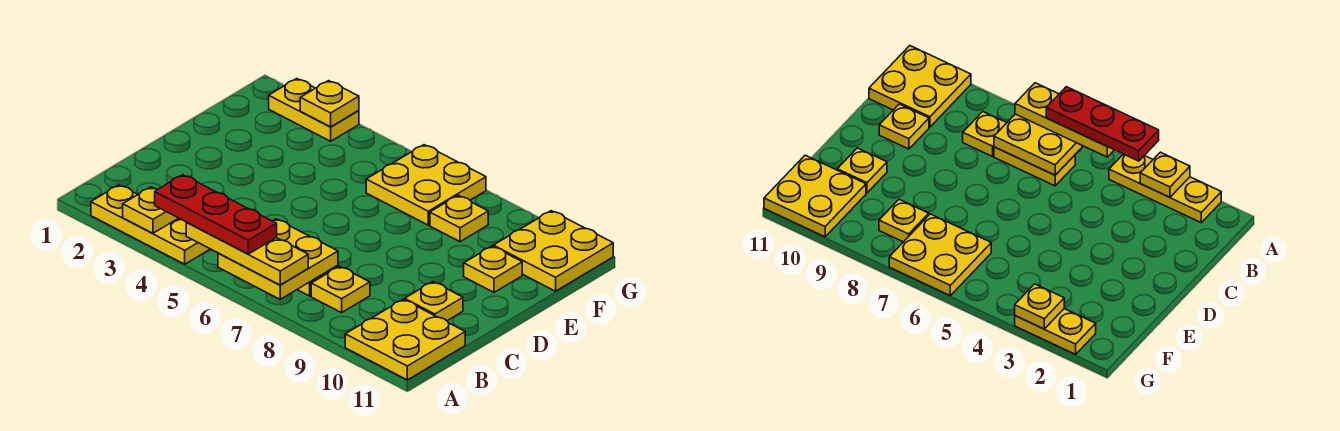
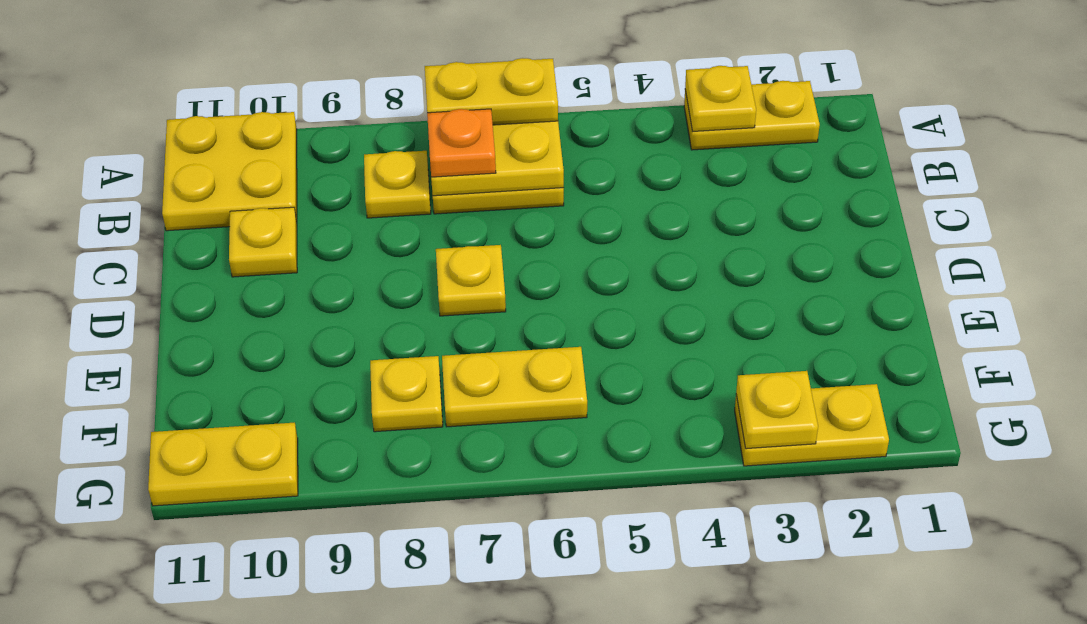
yellow plate A2:A4 level 1 -> yellow plate A2:A3 level 1
red plate A4:A6 level 4 -> none
yellow plate A5:A7 level 3 -> yellow plate A6:A7 level 3
none -> orange plate B7 level 3
yellow plate E10 level 1 -> yellow plate D7 level 1
yellow plate F6:G7 level 1 -> yellow plate F6:F7 level 1
yellow plate F10:G11 level 1 -> yellow plate G10:G11 level 1

